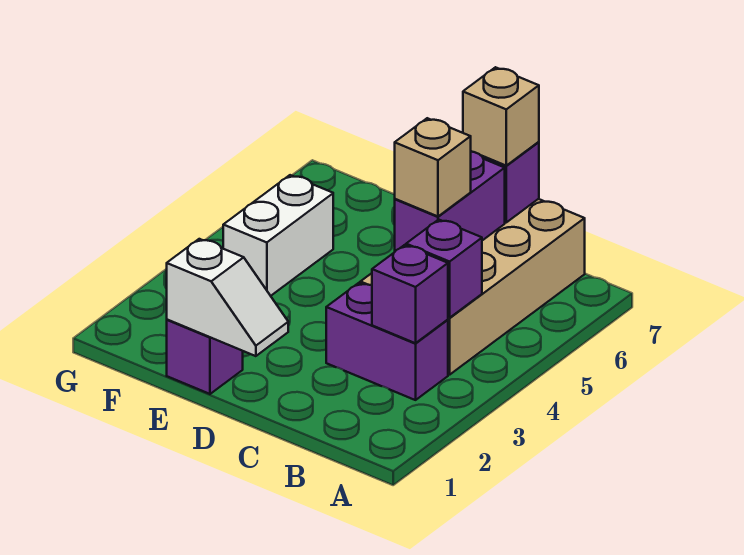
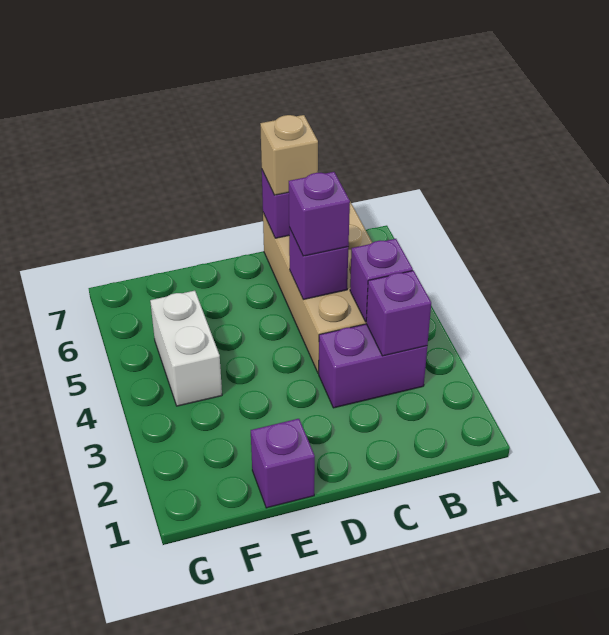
purple brick C5:C6 level 2 -> purple brick C5 level 2
tan brick C5 level 3 -> purple brick C5 level 3
white slope D1:E1 level 2 top E -> none

